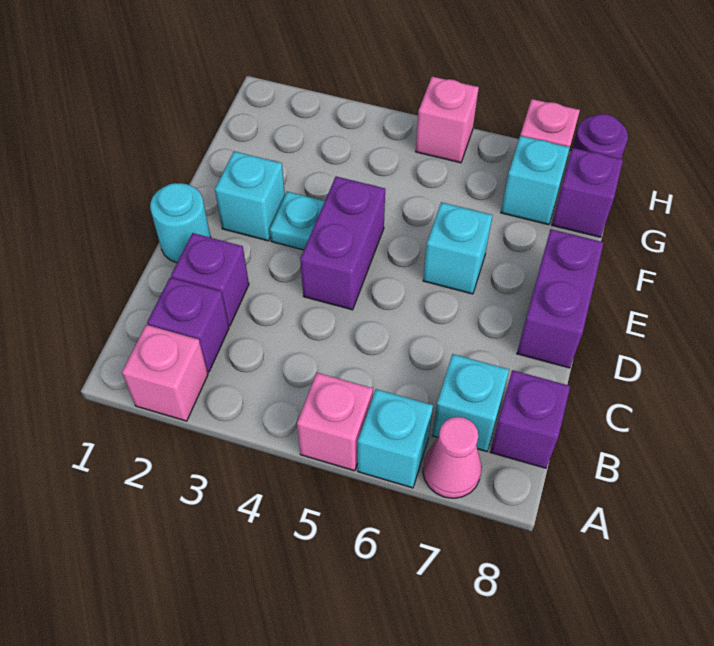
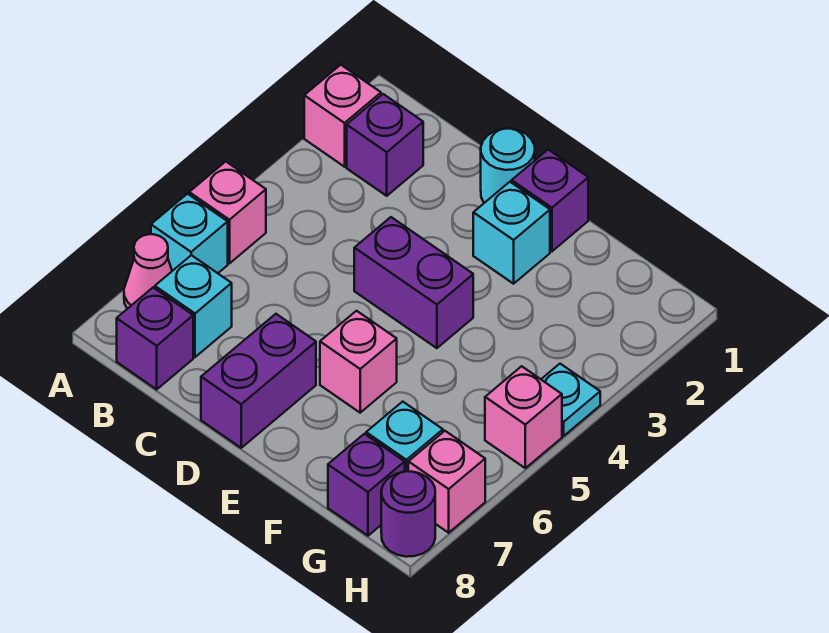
purple brick C2 level 1 -> purple brick E1 level 1
purple brick D8:E8 level 1 -> purple brick D7:D8 level 1
cyan plate E3 level 1 -> cyan plate H4 level 1
cyan brick E6 level 1 -> pink brick E6 level 1

